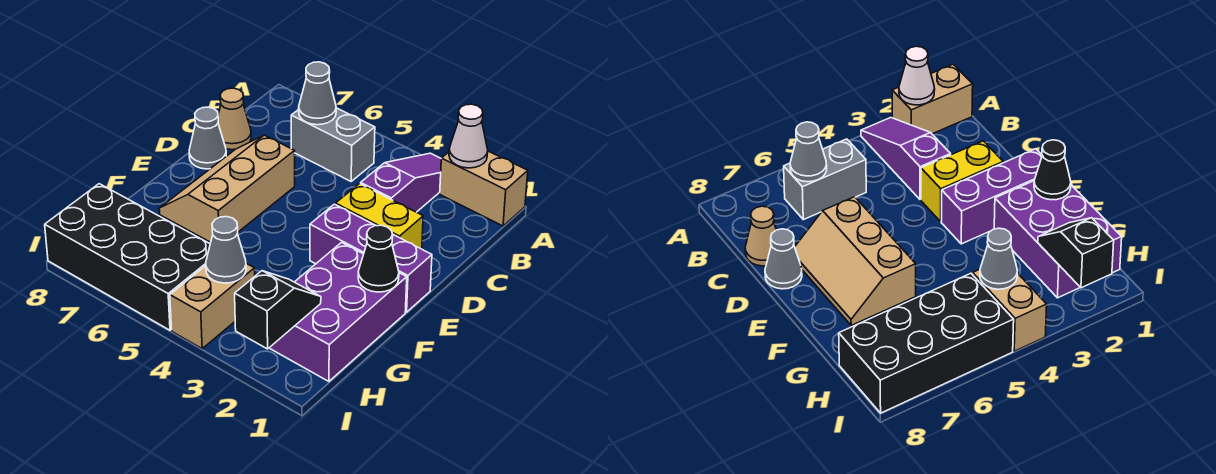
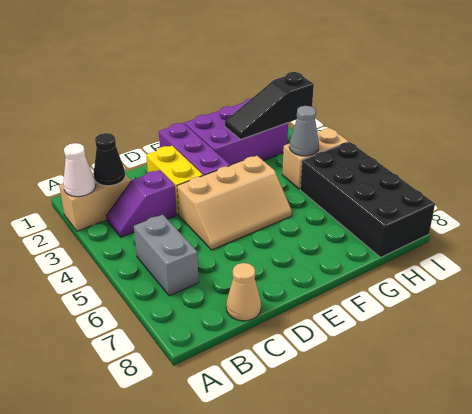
tan brick A1:A2 level 1 -> tan brick A2:B2 level 1
purple slope A3:C3 level 1 top C -> purple slope B3:C3 level 1 top C
grey cone B6 level 2 -> none
tan slope D6:F7 level 1 top 6 -> tan slope D4:F5 level 1 top 4
grey cone D8 level 1 -> none
black cone F1 level 2 -> black cone B2 level 2
black slope H2:I2 level 2 top I -> black slope G2:I2 level 2 top I

